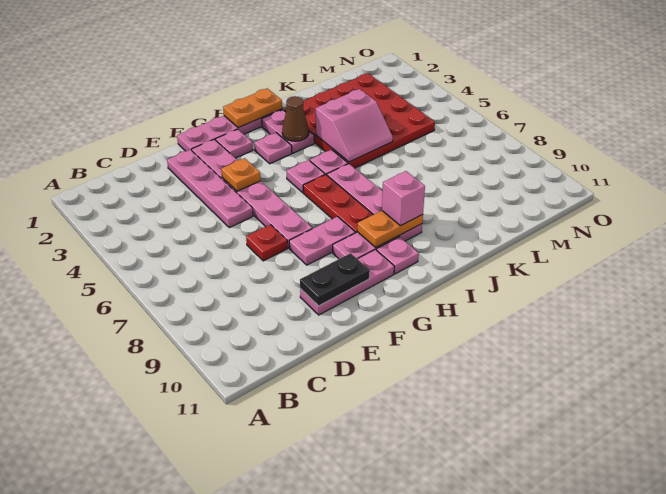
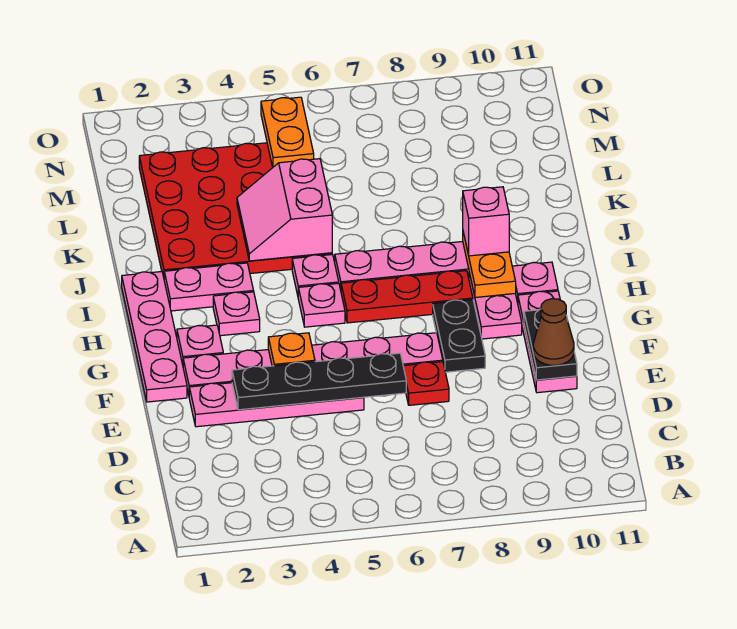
none -> black plate E3:E6 level 2
pink plate F8:G8 level 1 -> black plate F8:G8 level 1
orange plate H1:I1 level 2 -> orange plate M5:N5 level 2
brown cone I3 level 2 -> brown cone E10 level 3
pink slope J4:K5 level 2 top 4 -> pink slope J4:K5 level 2 top 5

